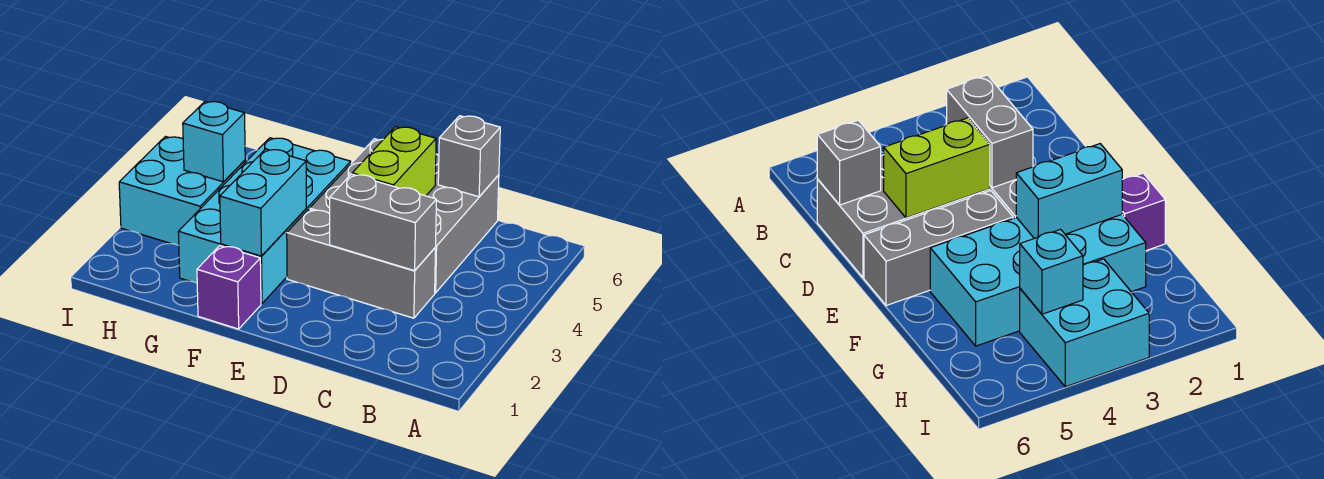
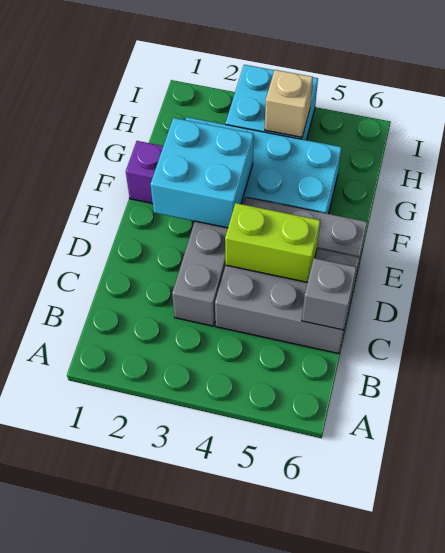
grey brick C3:D3 level 2 -> none
cyan brick F2:F3 level 2 -> cyan brick E2:F3 level 2
cyan brick H4 level 2 -> tan brick H4 level 2

